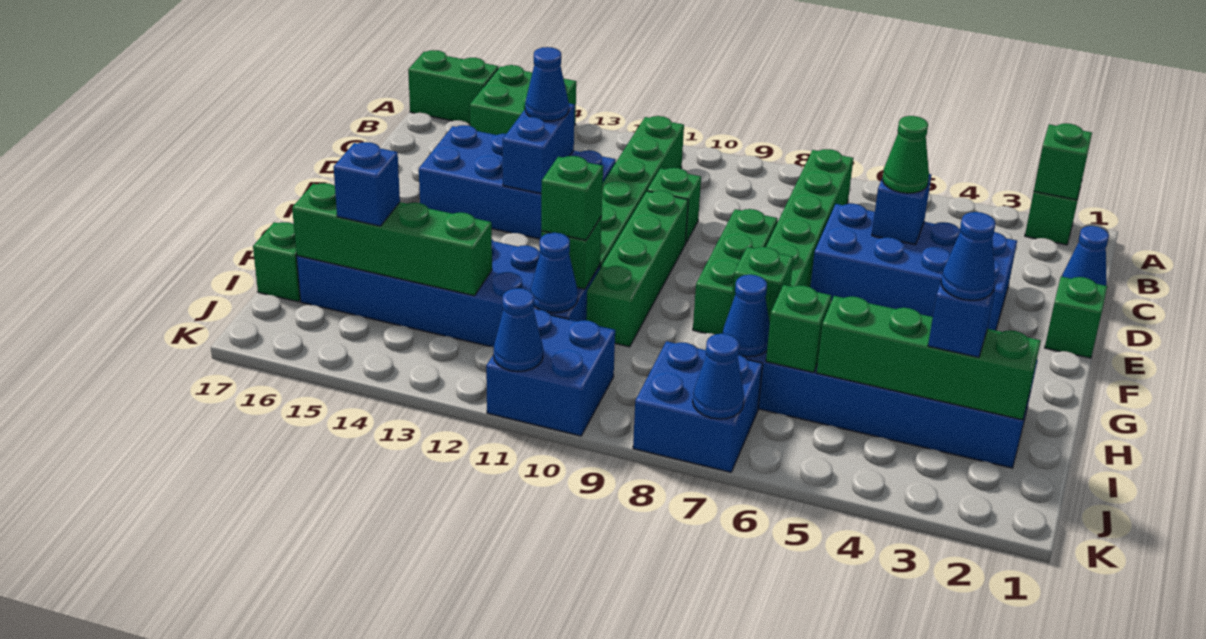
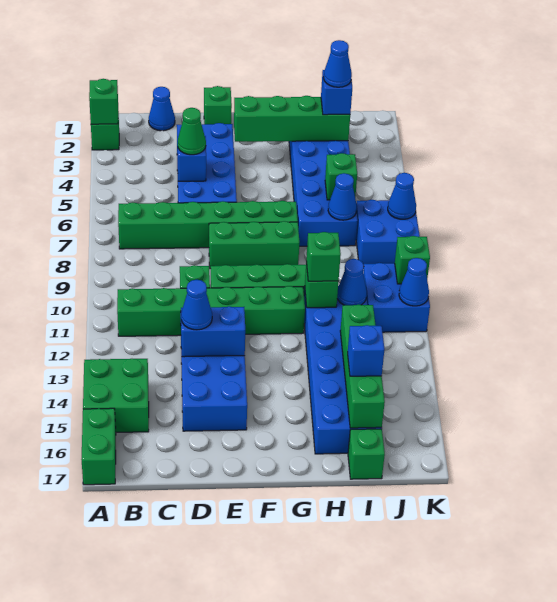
green brick H7 level 2 -> green brick K10 level 2
green brick I2:I5 level 2 -> green brick F3:I3 level 2

